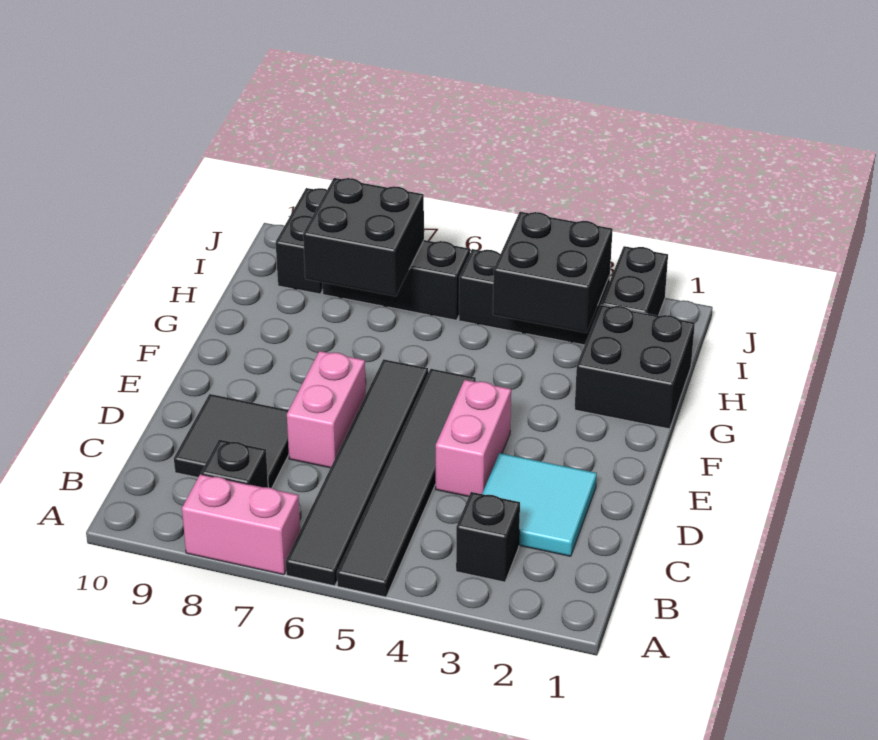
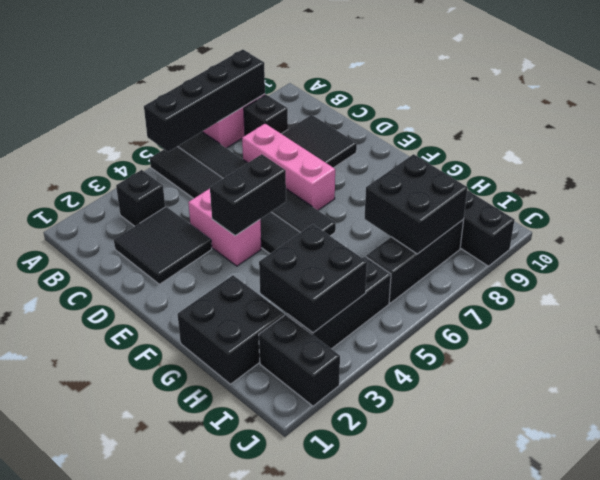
none -> black brick A5:A8 level 2
cyan tile C2:D3 level 1 -> black tile C2:D3 level 1
pink brick D7:E7 level 1 -> pink brick C7:E7 level 1
none -> black brick E4:E5 level 2

